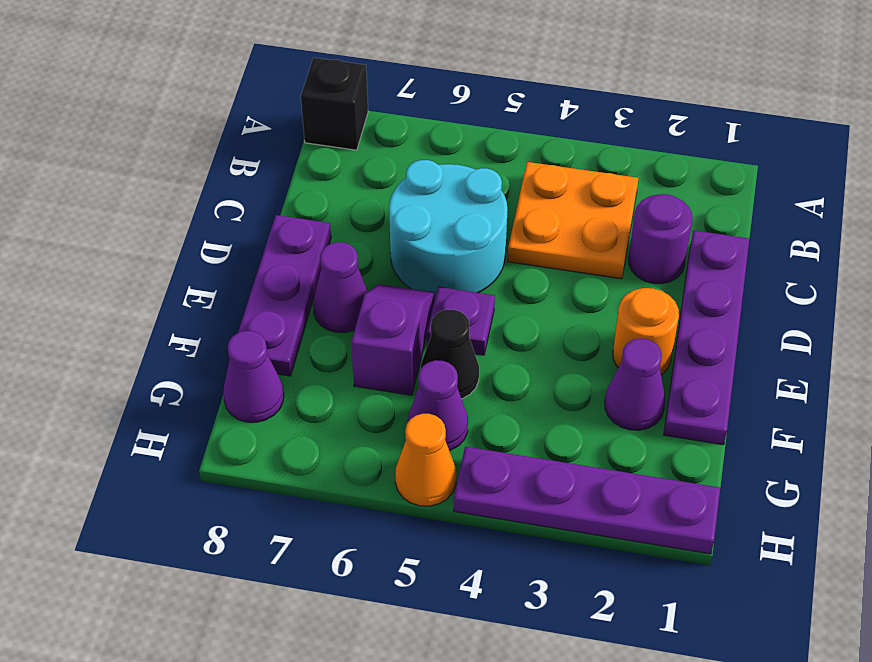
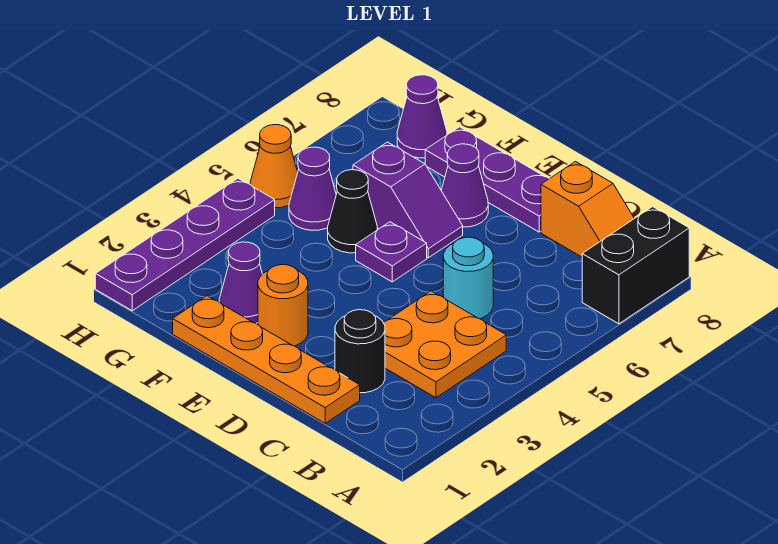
black brick A8 level 1 -> black brick A7:A8 level 1
none -> orange slope B8:C8 level 1 top C
purple plate C1:F1 level 1 -> orange plate C1:F1 level 1
purple round brick C2 level 1 -> black round brick C2 level 1
cyan round brick C5:D6 level 1 -> cyan round brick C5 level 1

